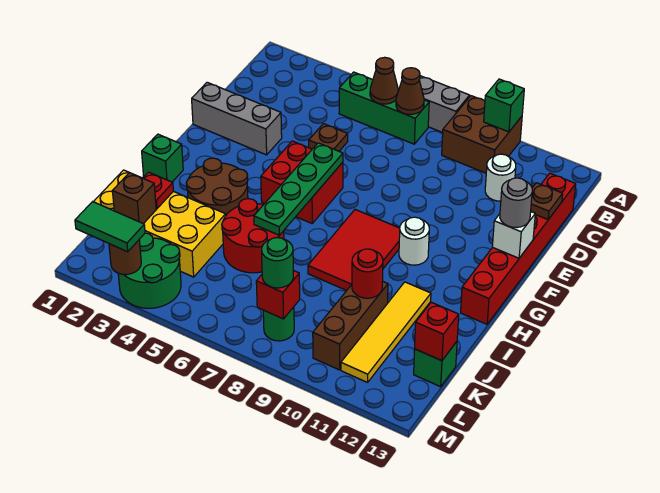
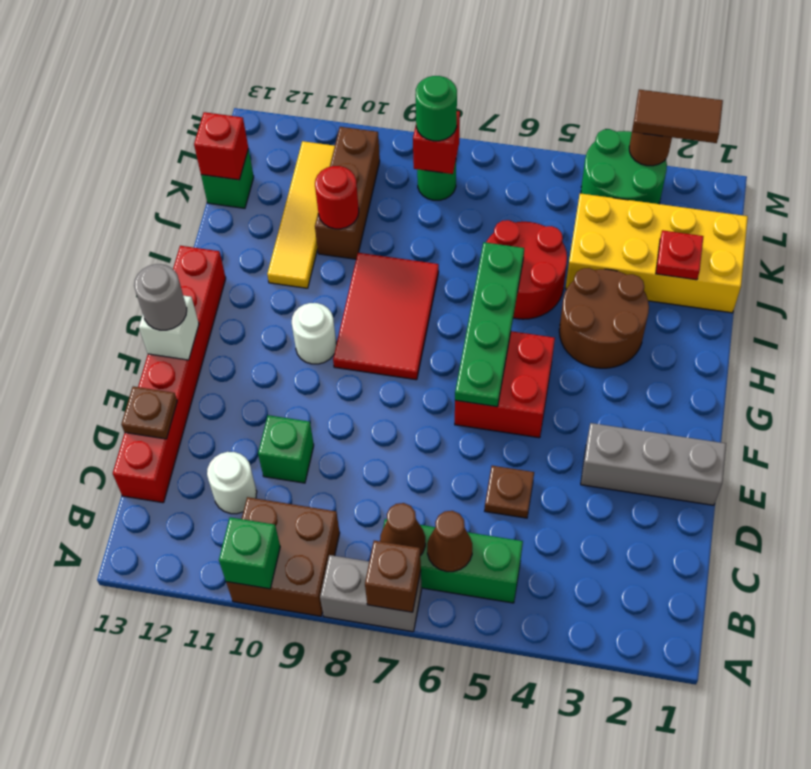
green brick H1 level 1 -> green brick D10 level 1
brown brick K2 level 2 -> brown brick A7 level 2
green tile M2:M3 level 3 -> brown tile M2:M3 level 3

